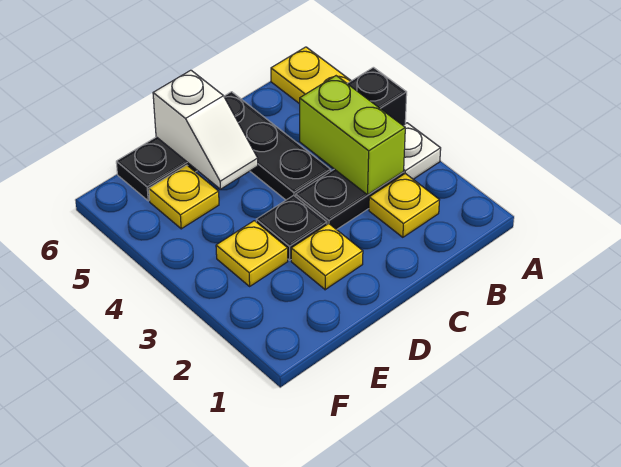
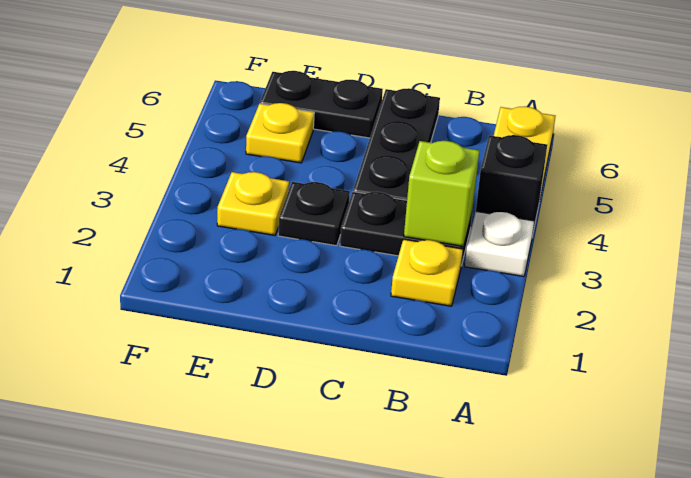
lime brick B3:B4 level 2 -> lime brick B3 level 2
yellow plate D2 level 1 -> none
white slope D5:D6 level 2 top 6 -> none

